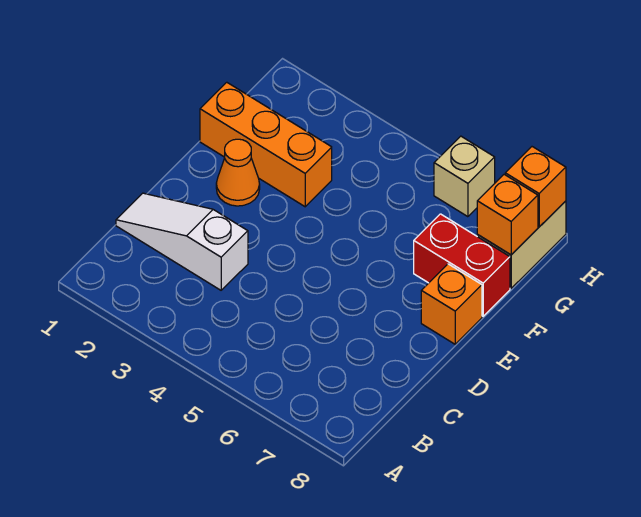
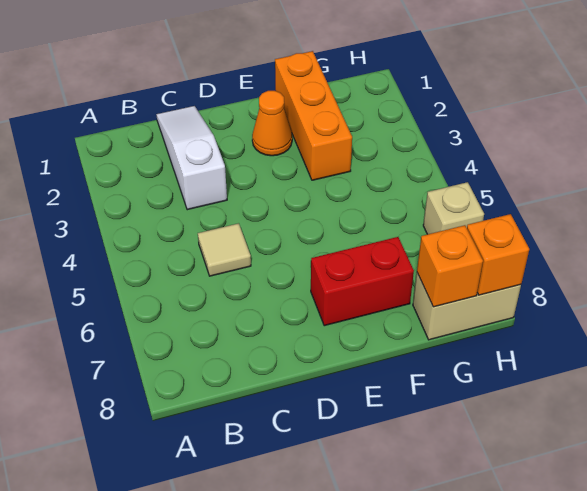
none -> tan tile C5 level 1
orange brick E8 level 1 -> none
red brick F7:F8 level 1 -> red brick E7:F7 level 1

